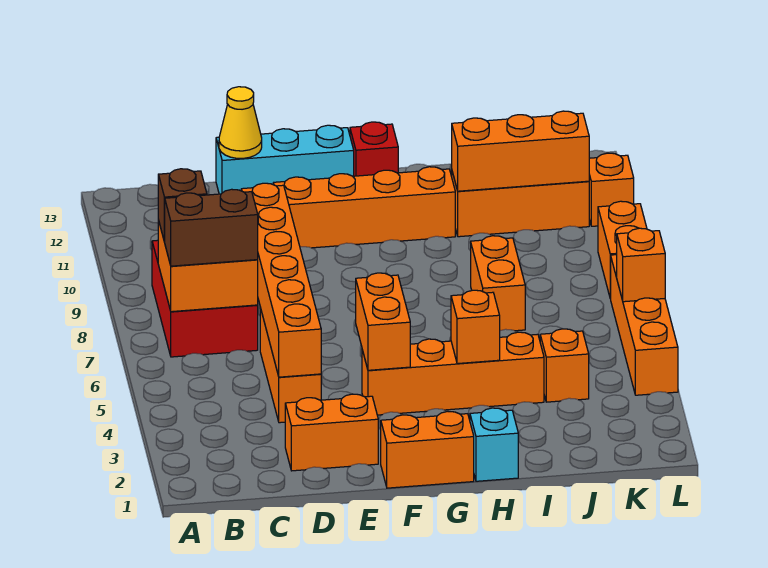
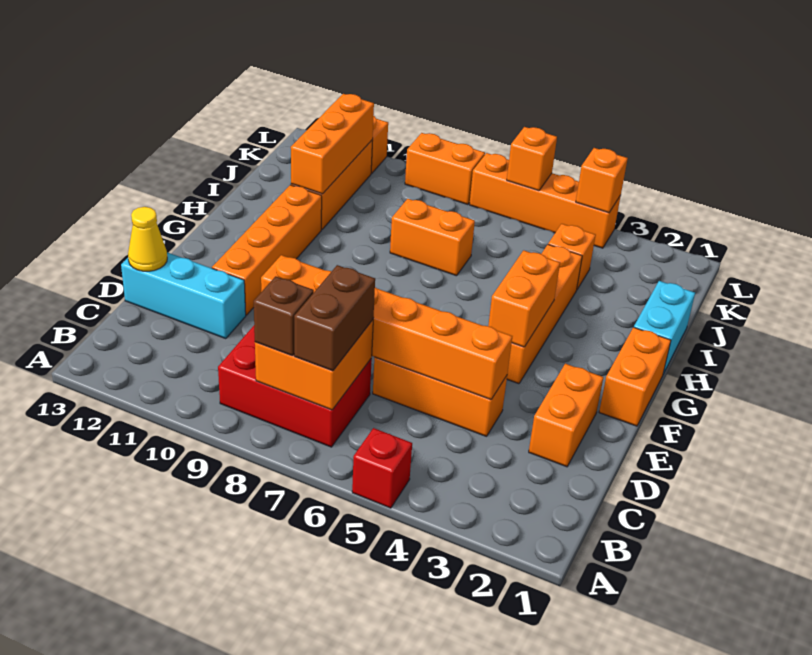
cyan brick D13:F13 level 1 -> cyan brick D11:D13 level 1
orange brick F4:F5 level 2 -> orange brick F4:G4 level 2
red brick G13 level 1 -> red brick A5 level 1
cyan brick H1 level 1 -> cyan brick H1:I1 level 1
orange brick H4 level 2 -> orange brick L4 level 2

